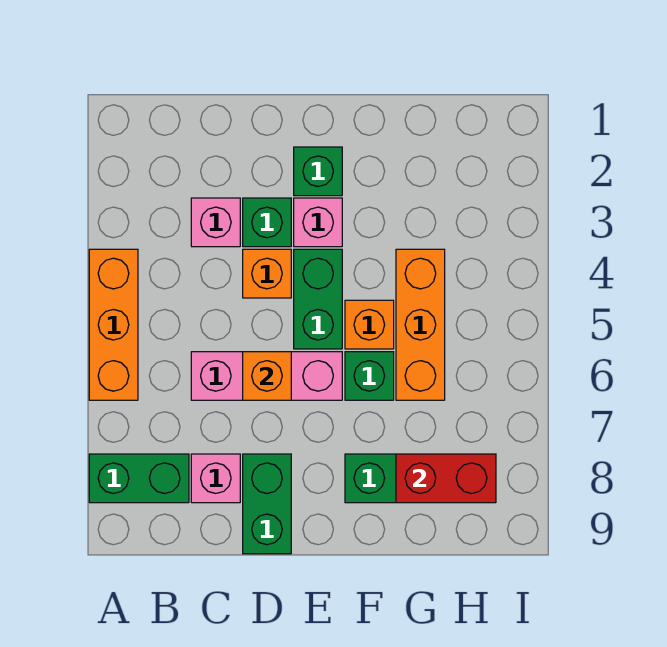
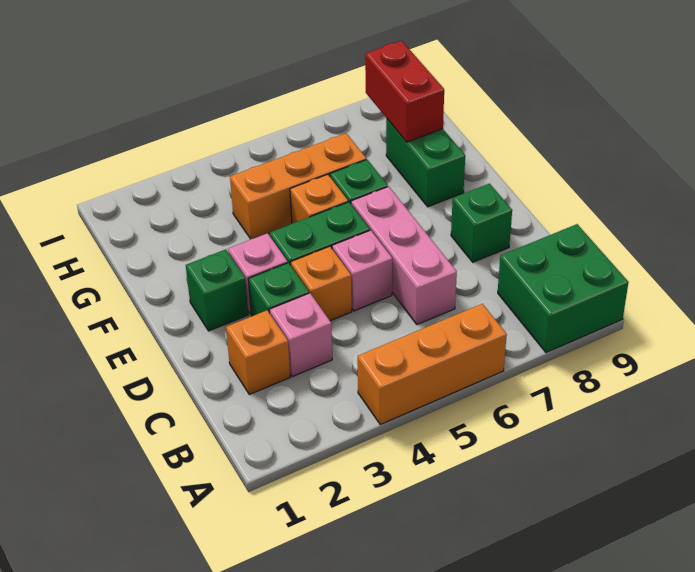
green brick A8:B8 level 1 -> green brick A8:B9 level 1
pink brick C8 level 1 -> pink brick D5 level 1
orange brick D6 level 2 -> orange brick C2 level 1
green brick D8:D9 level 1 -> green brick D8 level 1

